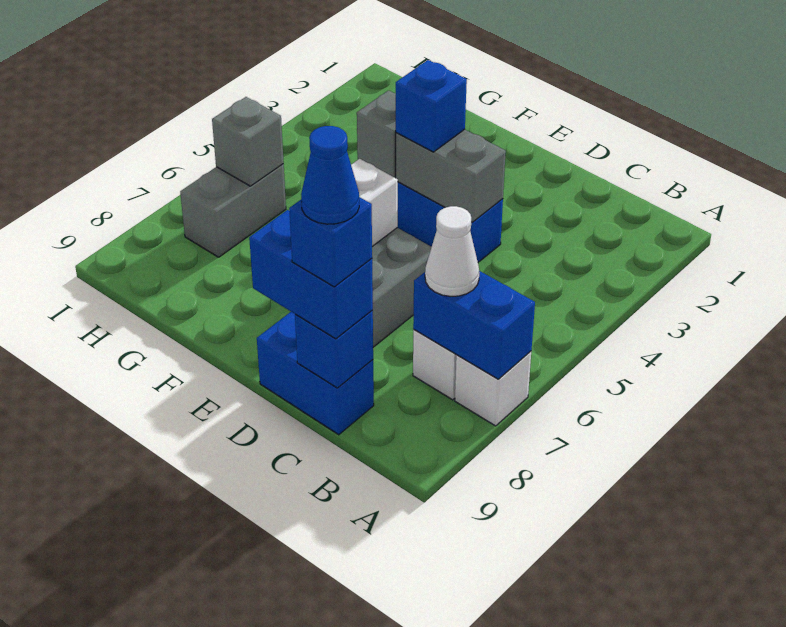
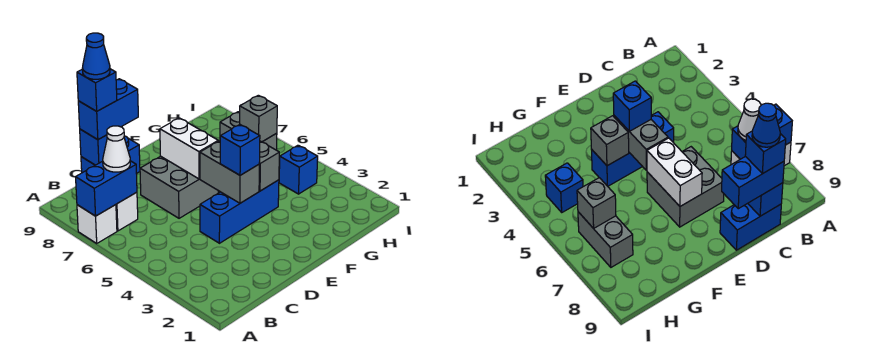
grey brick D4:E4 level 2 -> grey brick E4:E5 level 2
none -> blue brick H4 level 1

